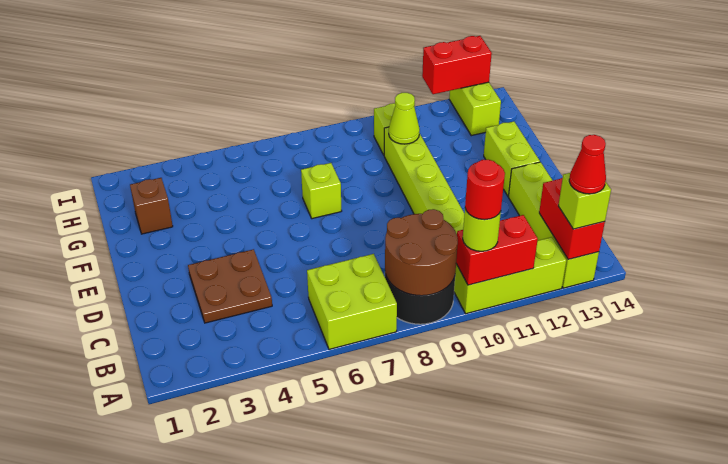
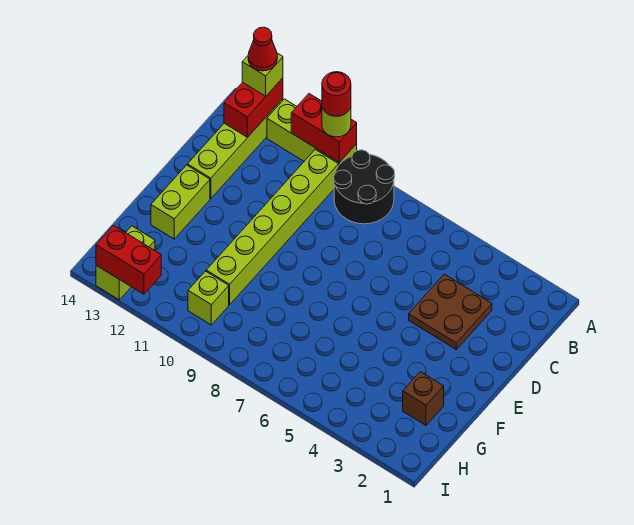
lime brick A6:B7 level 1 -> none
brown round brick A8:B9 level 2 -> none
lime brick F7 level 1 -> none
lime cone G10 level 2 -> none

